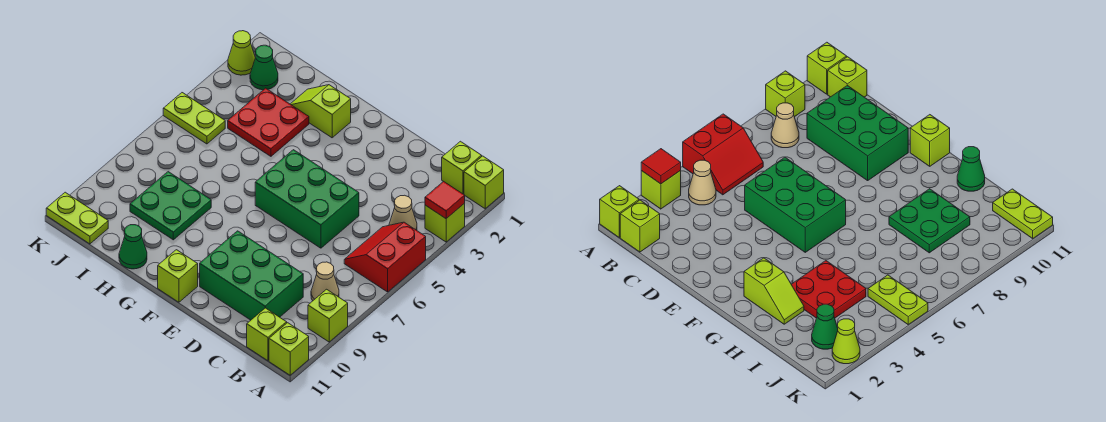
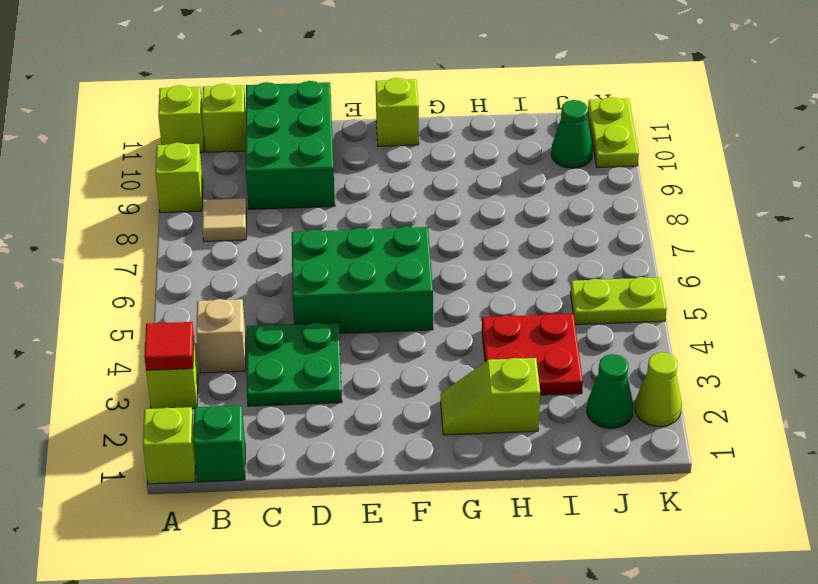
red slope A5:B6 level 1 top A -> none
lime brick B1 level 1 -> green brick B1 level 1
tan cone B4 level 1 -> tan brick B4 level 1
tan cone B8 level 1 -> tan tile B8 level 1
green brick C9:E10 level 1 -> green brick C9:D11 level 1
lime slope G2:H2 level 1 top G -> lime slope G2:H2 level 1 top H
green plate H8:I9 level 1 -> green plate C3:D4 level 1
green cone H11 level 1 -> green cone J10 level 1
lime plate J11:K11 level 1 -> lime plate K10:K11 level 1

